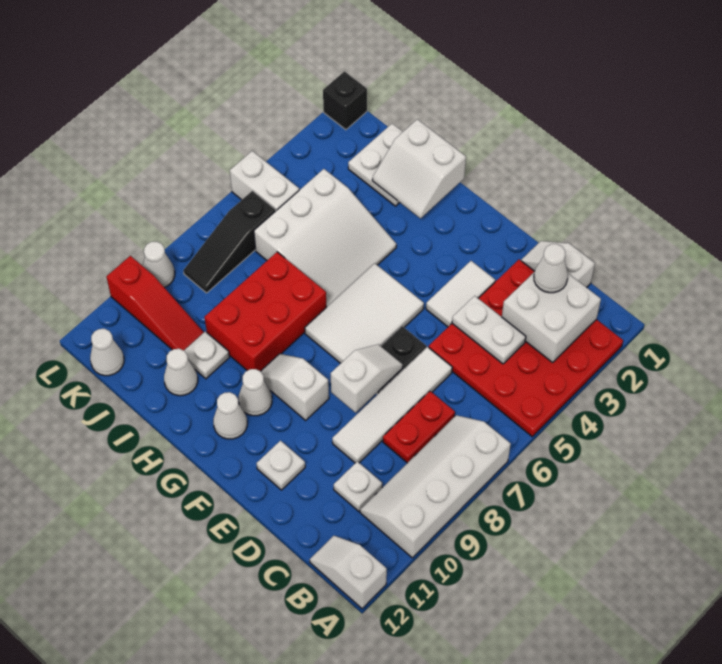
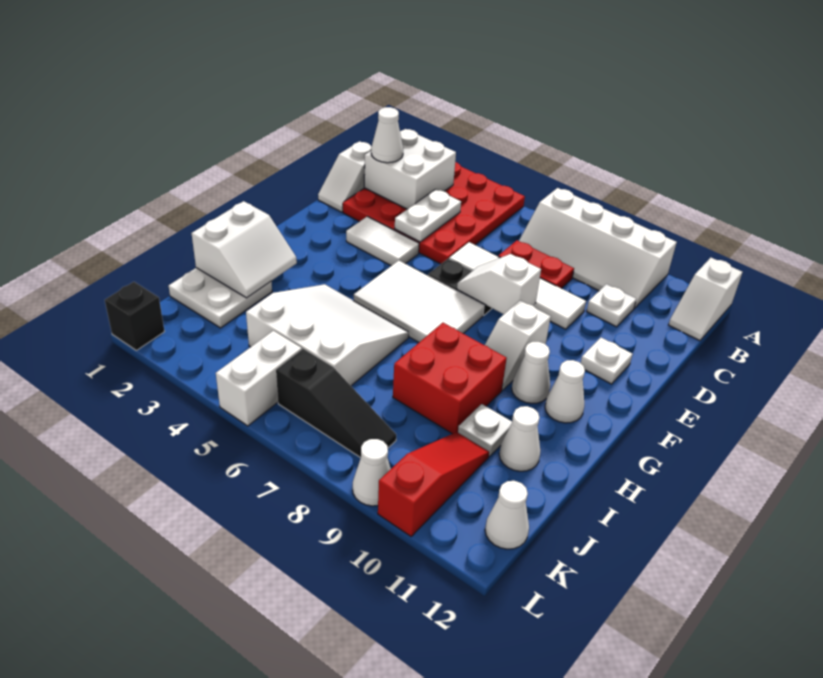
red brick H7:I9 level 1 -> red brick H8:I9 level 1

